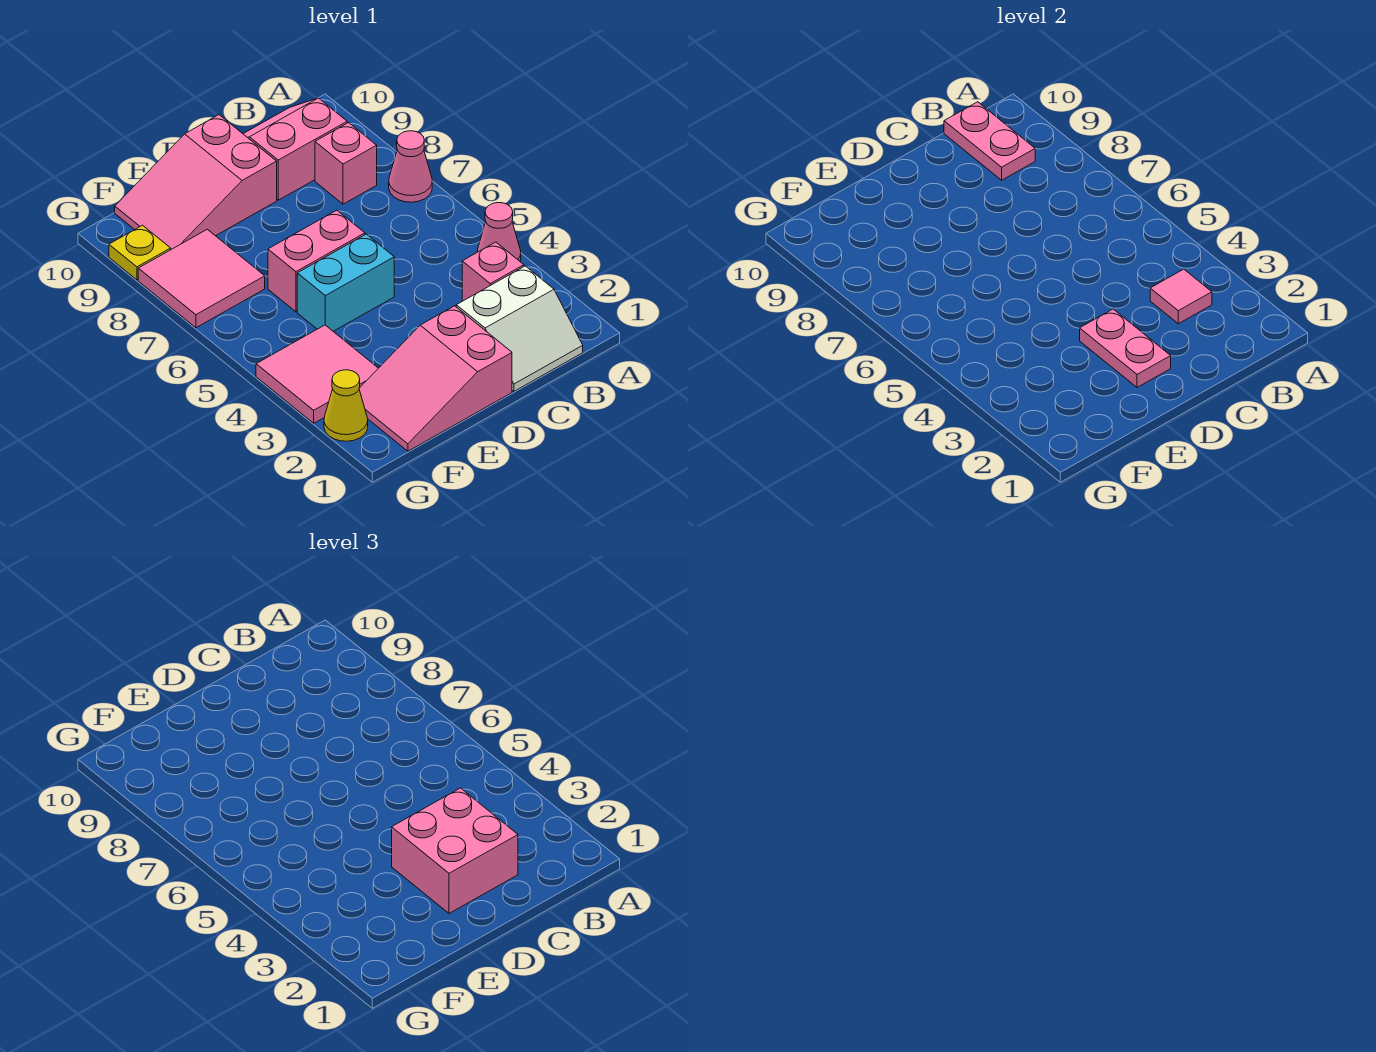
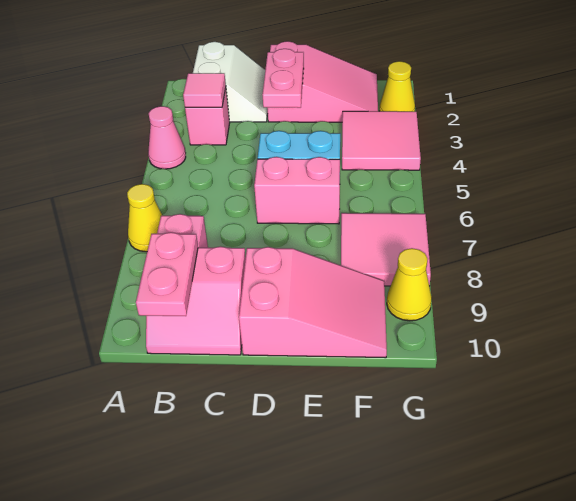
pink cone A7 level 1 -> yellow cone A7 level 1
white slope B1:C2 level 1 top 2 -> white slope B1:C2 level 1 top B
pink brick C2:D3 level 3 -> none
yellow plate G9 level 1 -> yellow cone G9 level 1

